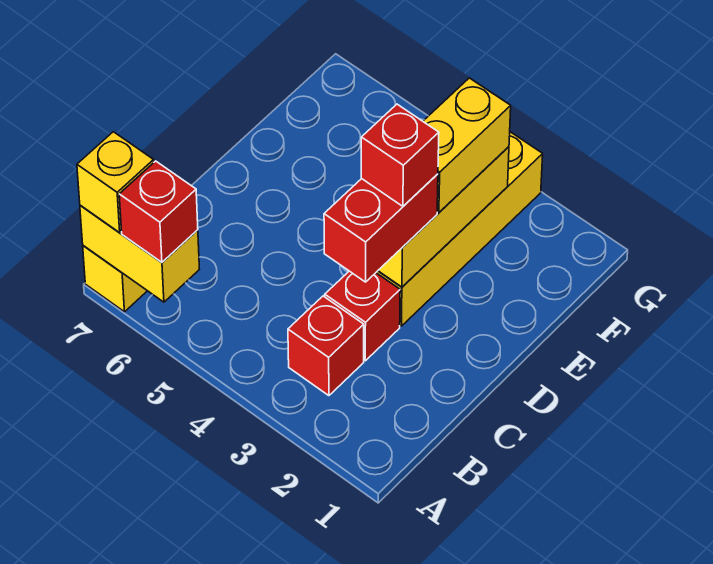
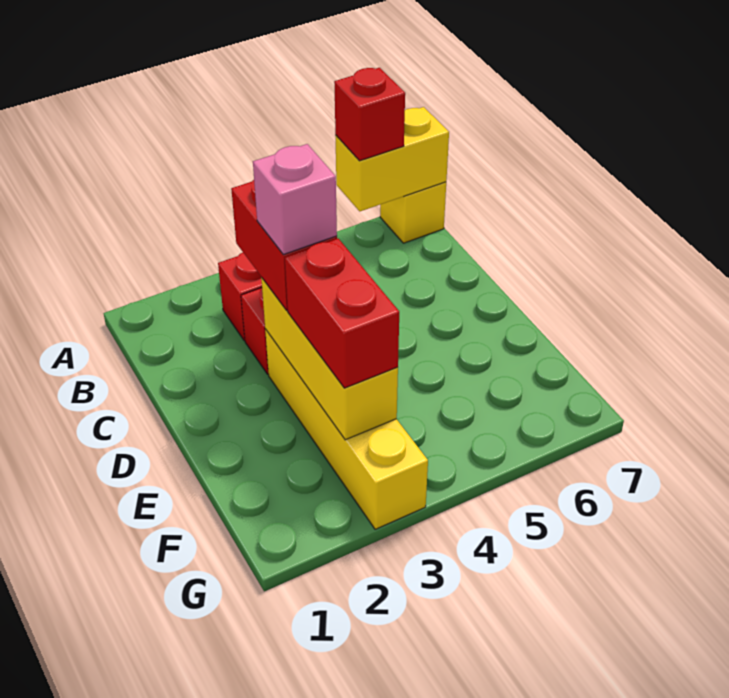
yellow brick A7 level 3 -> none
red brick D3 level 4 -> pink brick D3 level 4
yellow brick E3:F3 level 3 -> red brick E3:F3 level 3

